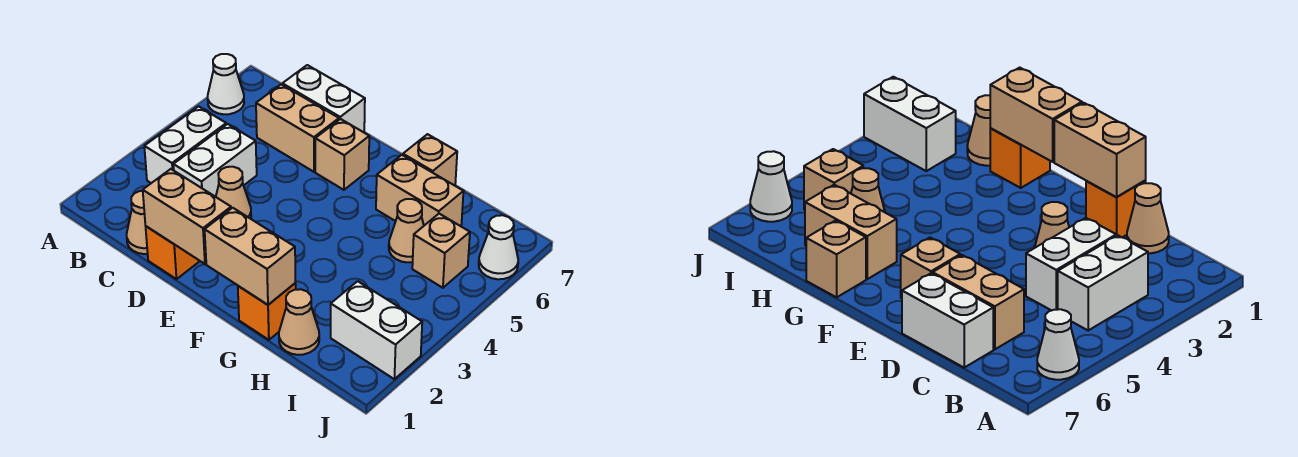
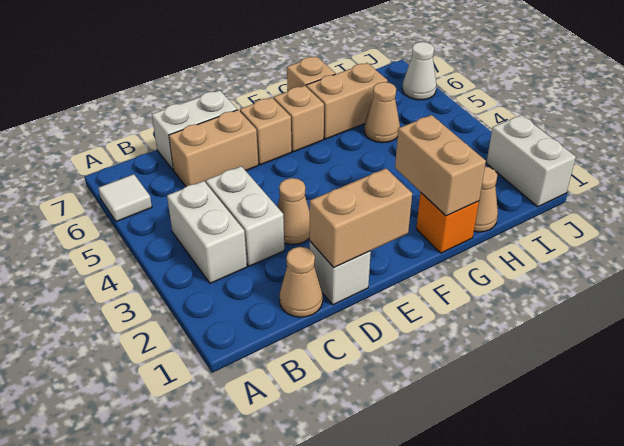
white cone A6 level 1 -> white tile A6 level 1
orange brick D1 level 1 -> white brick D1 level 1
tan brick F1:G1 level 2 -> tan brick G1:G2 level 2
white brick I2:J2 level 1 -> white brick J1:J2 level 1
tan brick I5 level 1 -> tan brick F6 level 1

